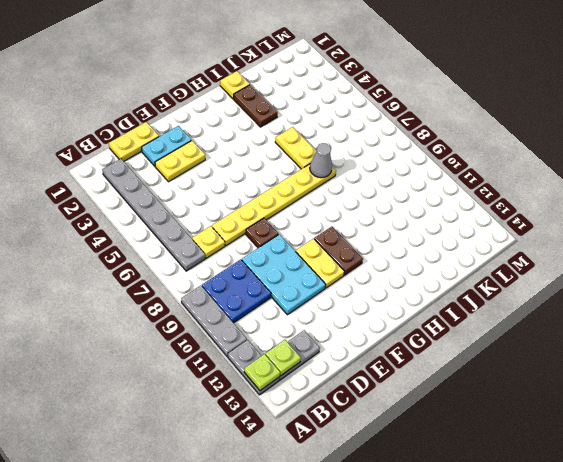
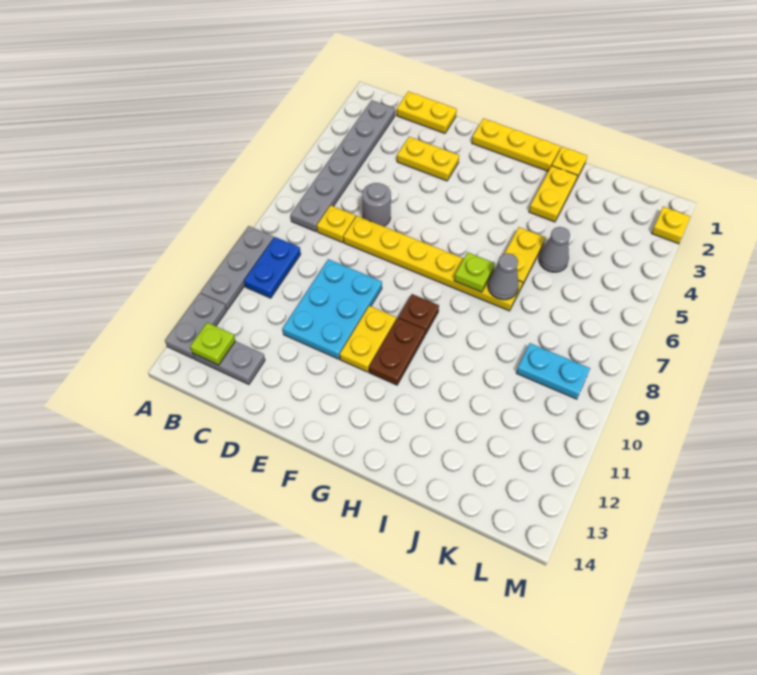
lime plate A13 level 2 -> lime plate H7 level 2
blue plate B9:C10 level 1 -> blue plate B9:B10 level 1
cyan plate D2:E2 level 1 -> cyan plate K9:L9 level 1
none -> grey round brick D6 level 1
brown plate E8 level 1 -> brown plate G9 level 1
none -> yellow plate F1:H1 level 1
brown plate I2:I3 level 1 -> yellow plate I2:I3 level 1
none -> grey cone J5 level 1
none -> yellow plate M2 level 1

